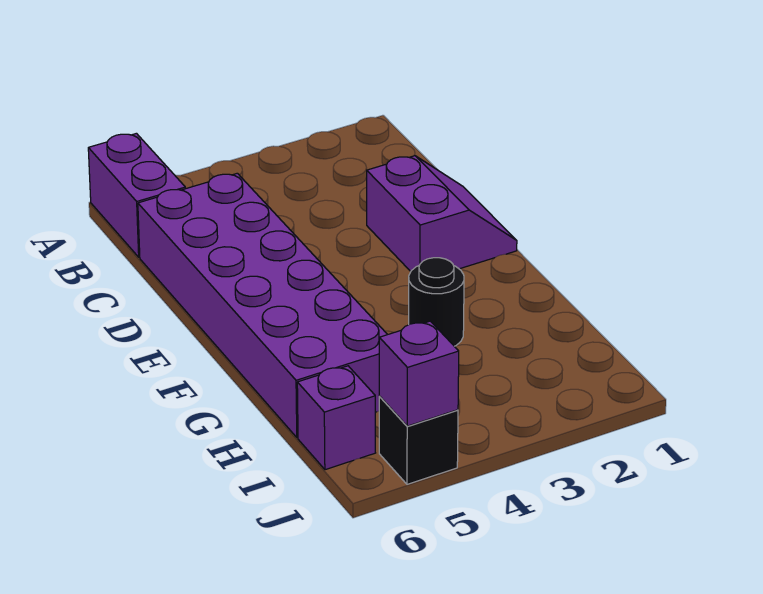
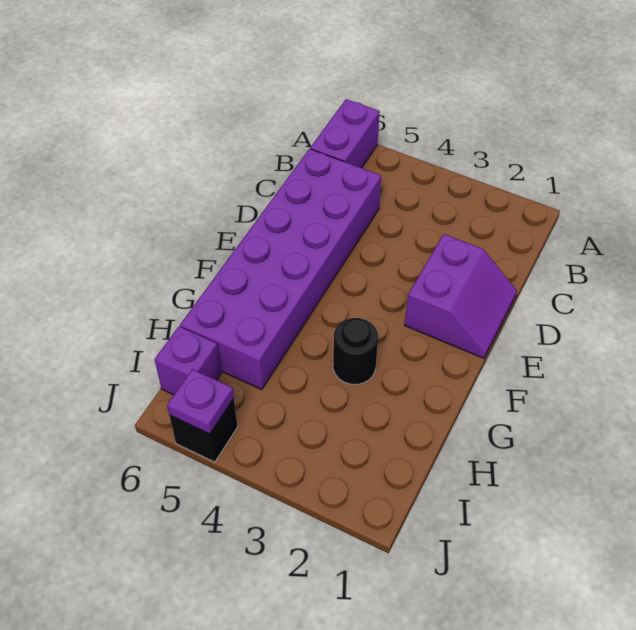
purple brick J5 level 2 -> purple plate J5 level 2

